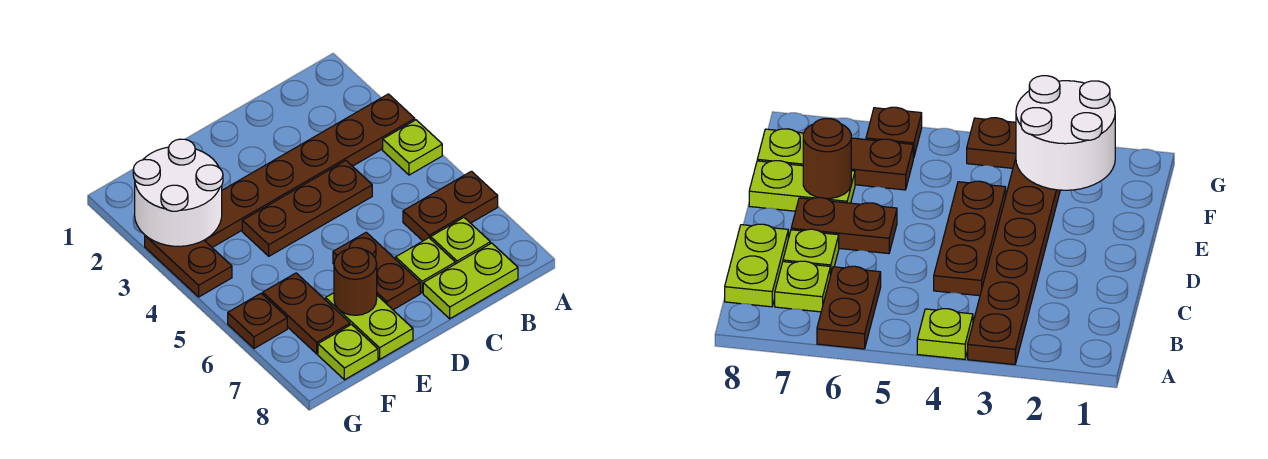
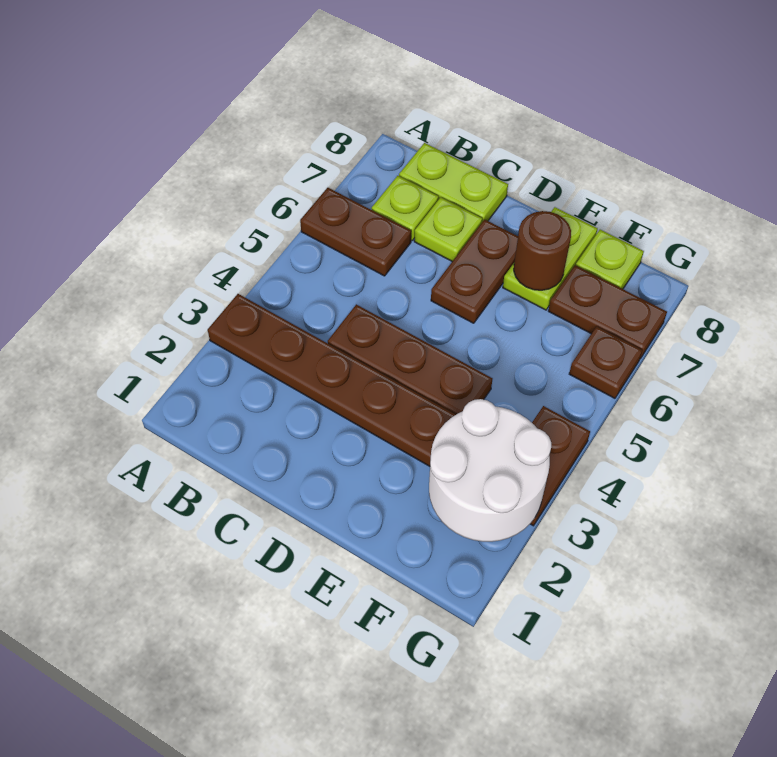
lime plate A4 level 1 -> none
brown plate F6:F7 level 1 -> brown plate F7:G7 level 1

